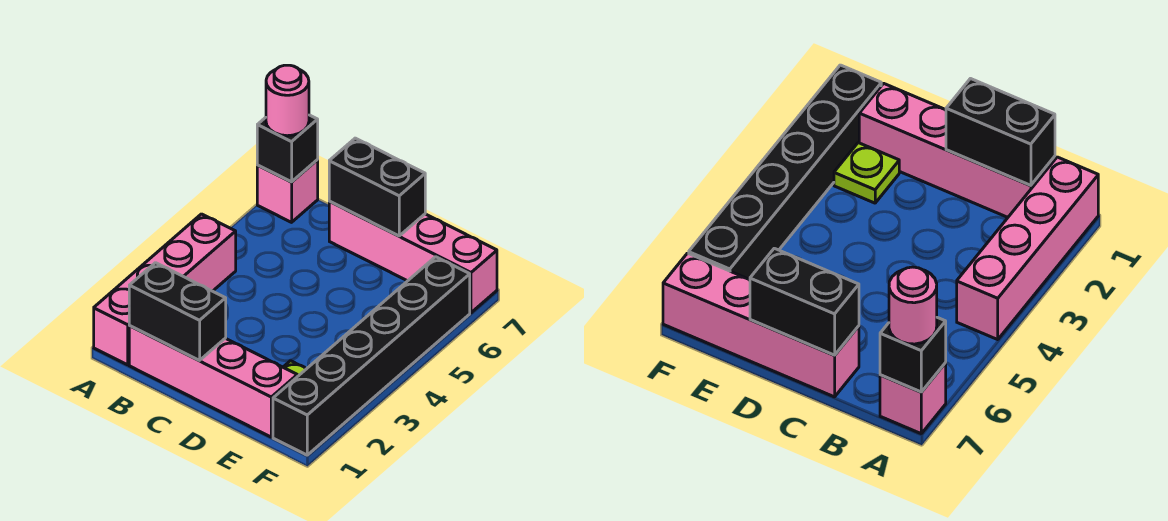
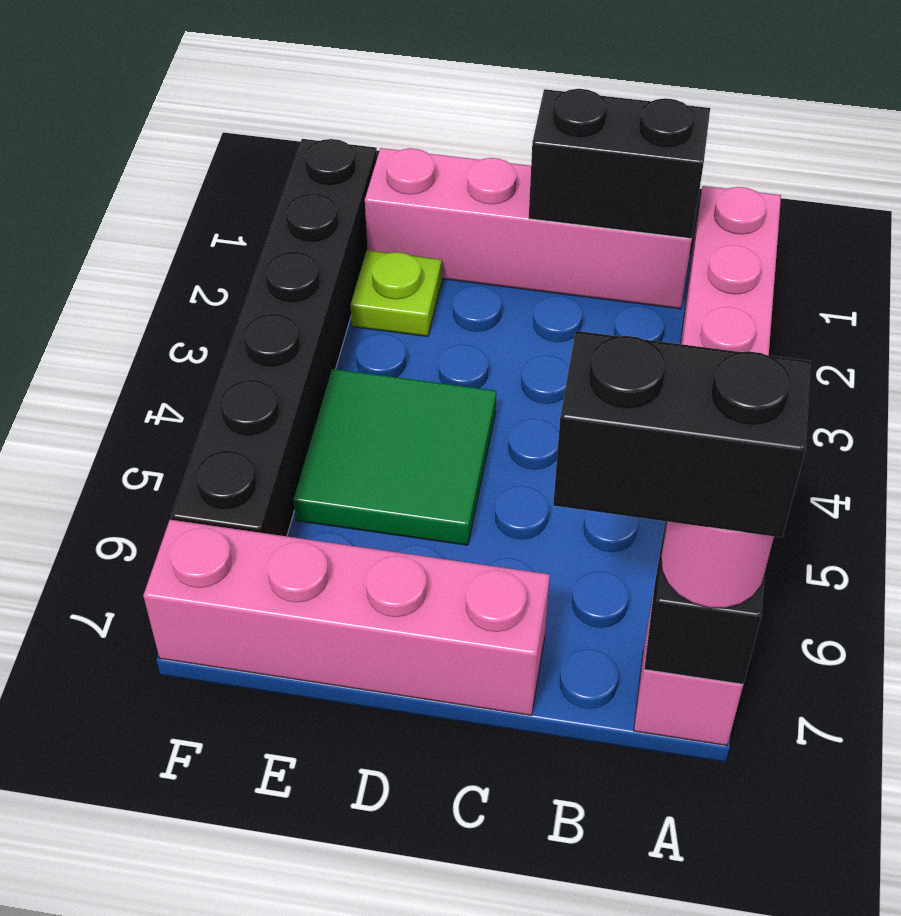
black brick C7:D7 level 2 -> black brick A7:B7 level 4
none -> green tile D4:E5 level 1

